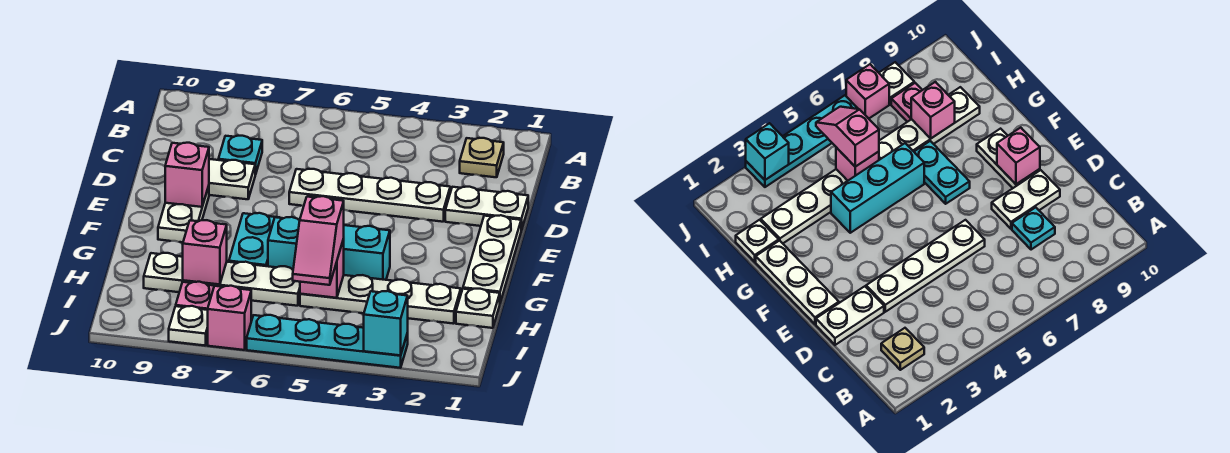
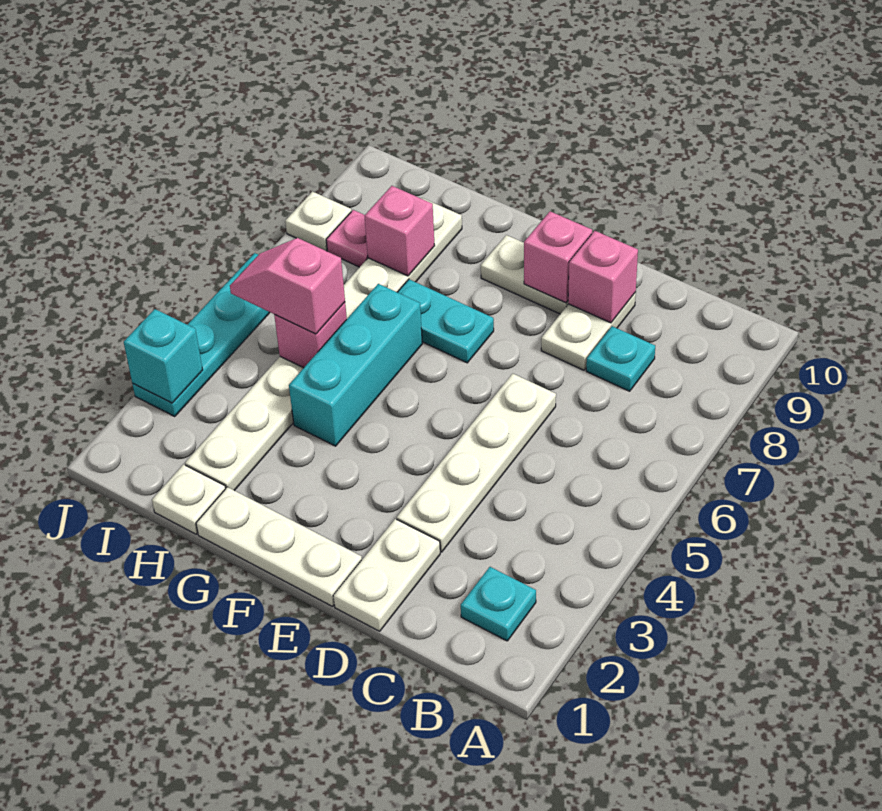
tan plate B2 level 1 -> cyan plate B2 level 1
pink brick J7 level 1 -> pink brick D9 level 2

